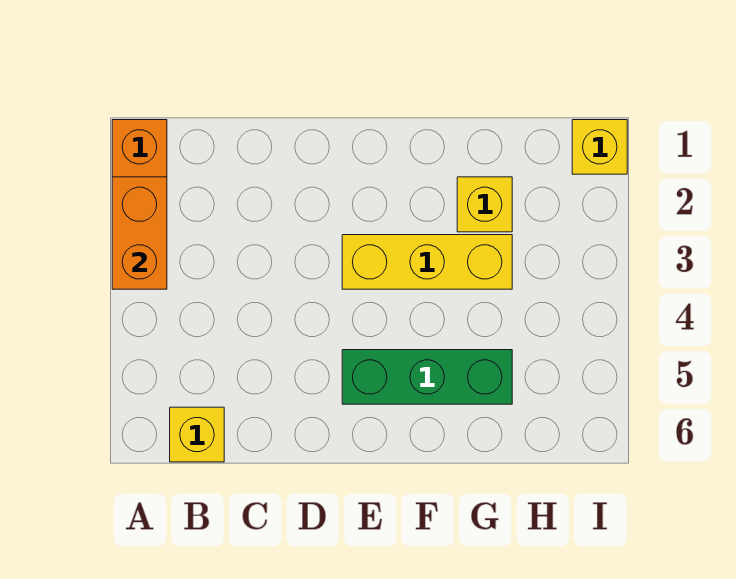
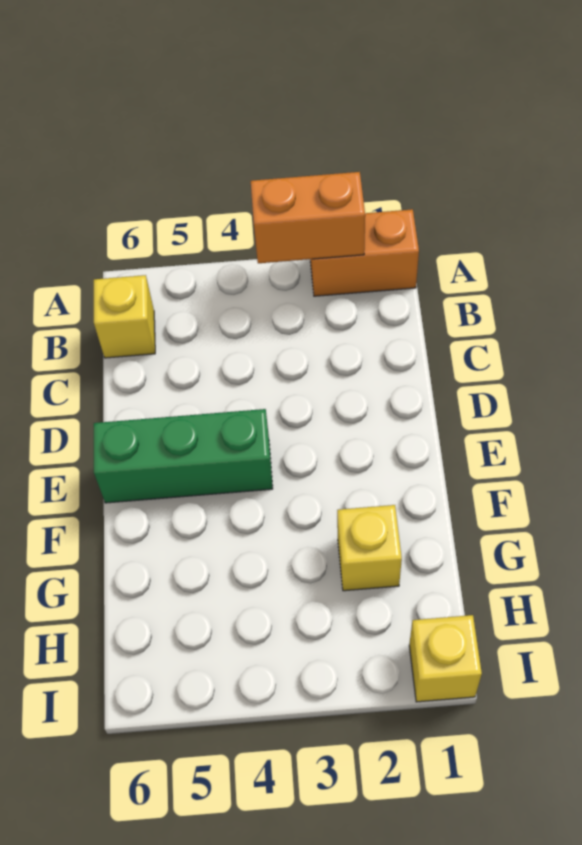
yellow brick E3:G3 level 1 -> none
green brick E5:G5 level 1 -> green brick E4:E6 level 1

